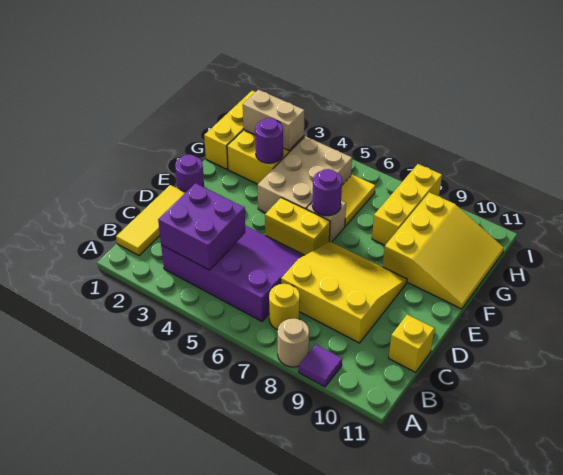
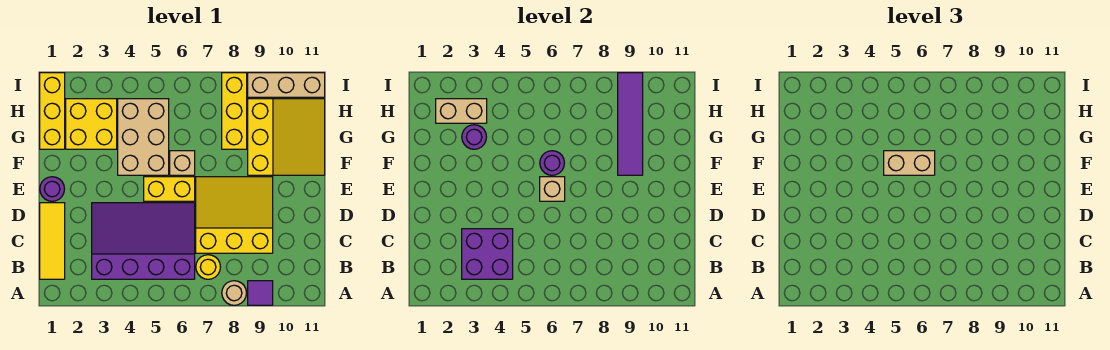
yellow brick C11 level 1 -> none
none -> tan brick E6 level 2
none -> tan brick F5:F6 level 3
none -> purple tile F9:I9 level 2
yellow tile G6:H6 level 1 -> none
none -> tan brick I9:I11 level 1

